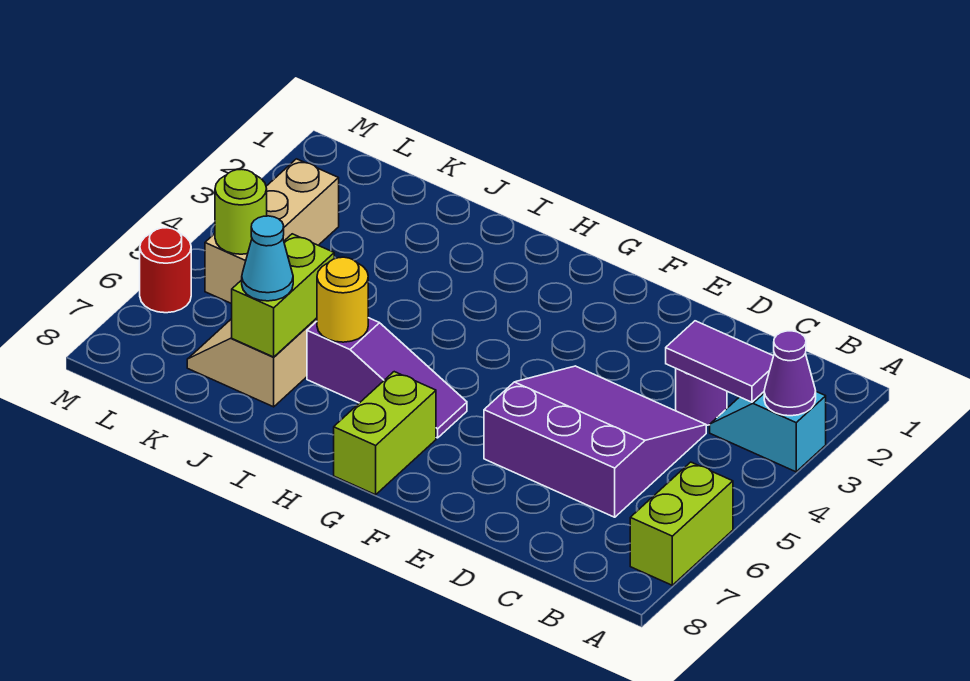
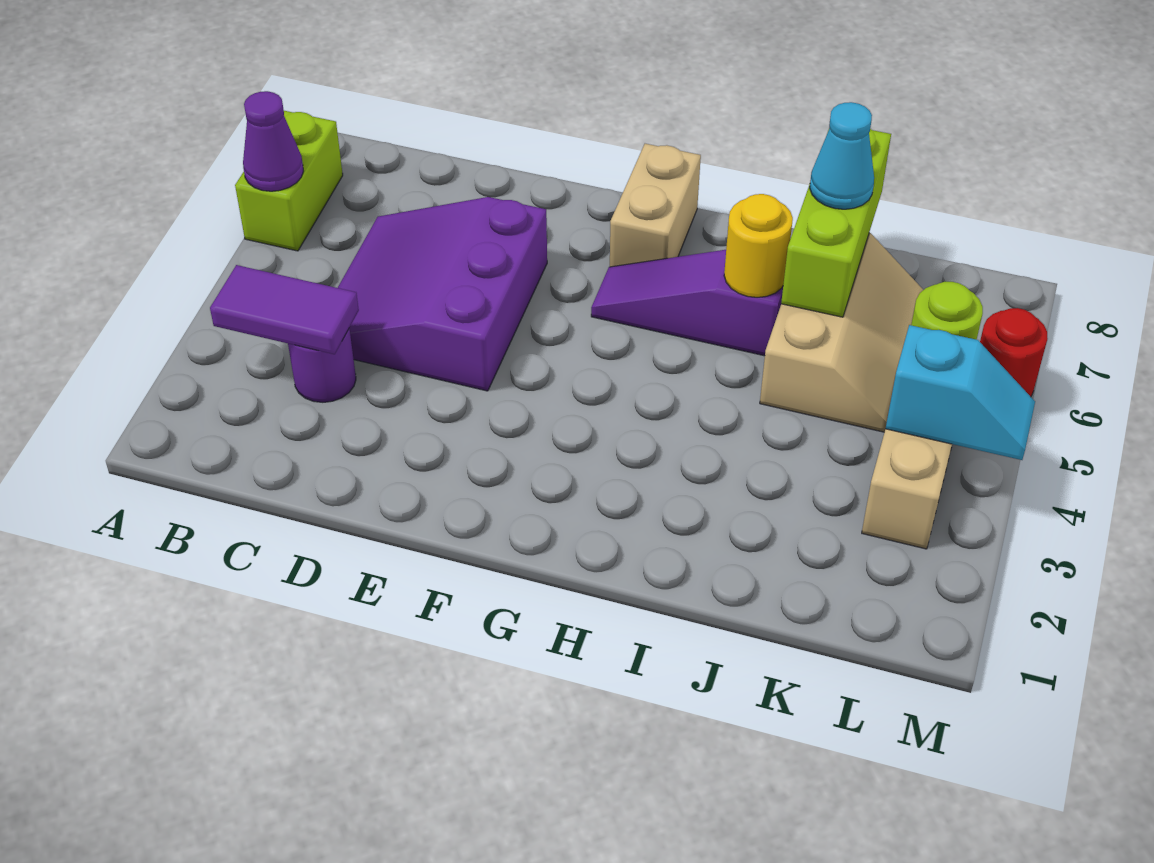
cyan slope A3:B3 level 1 top A -> cyan slope L4:M4 level 2 top L
purple cone A3 level 2 -> purple cone A6 level 2
purple slope C4:E6 level 1 top 6 -> purple slope C4:E6 level 1 top E
lime brick G7:G8 level 1 -> tan brick G7:G8 level 1
lime brick J6:J7 level 2 -> lime brick J6:J8 level 2

